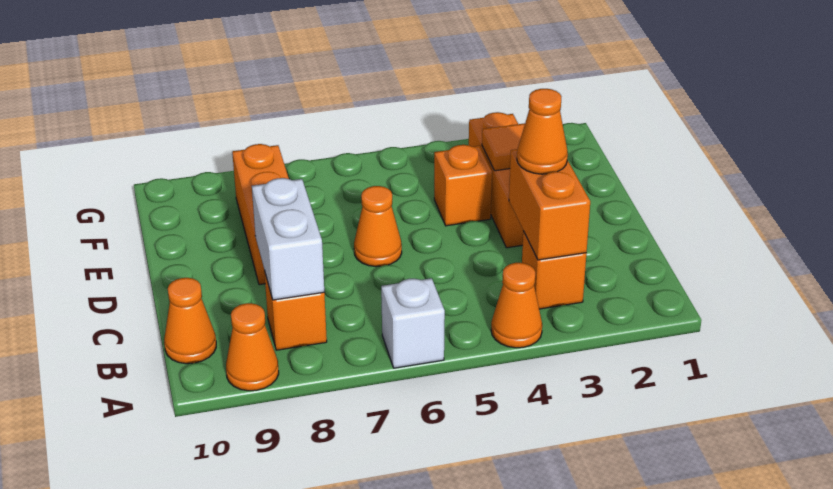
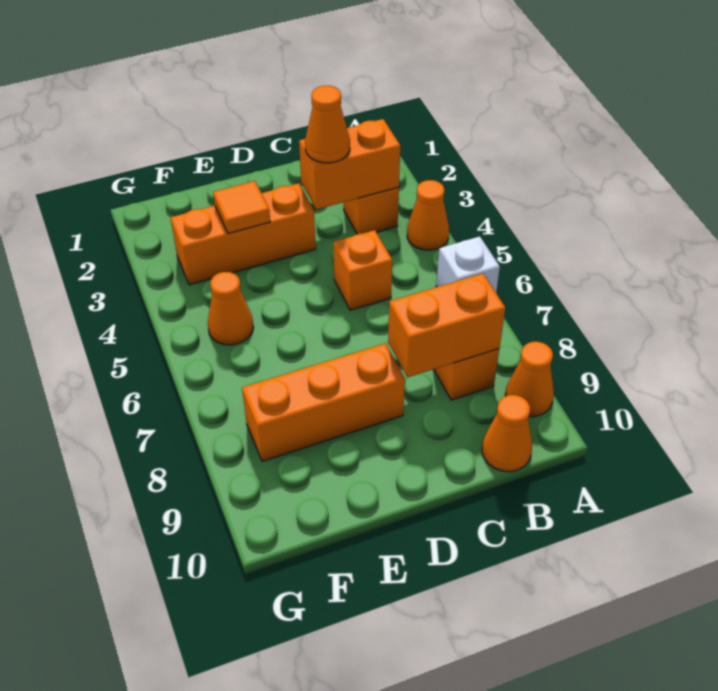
white brick B8:C8 level 2 -> orange brick B8:C8 level 2
orange cone D6 level 1 -> orange cone F5 level 1
orange brick E4 level 1 -> orange brick C5 level 1

